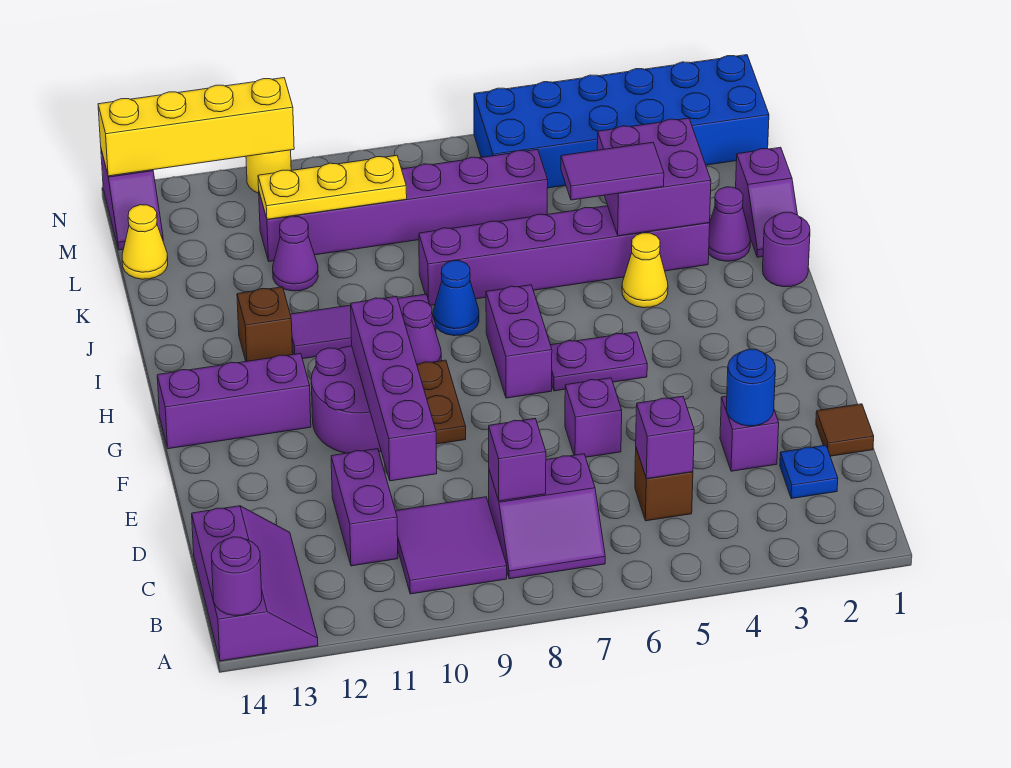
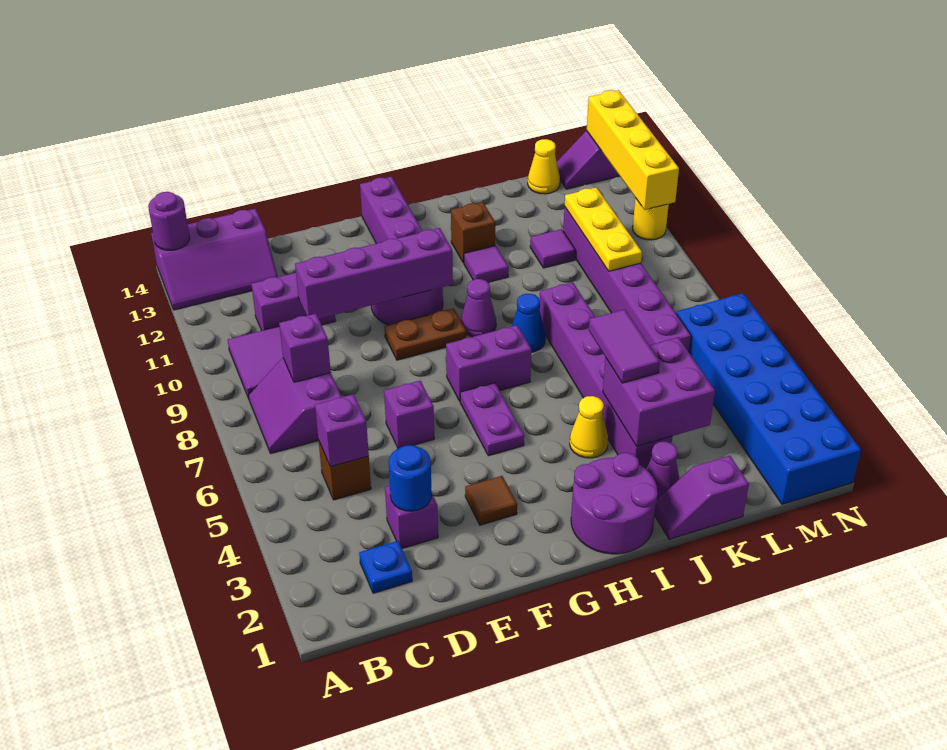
brown tile D1 level 1 -> brown tile F3 level 1
purple round brick I1 level 1 -> purple round brick H1:I2 level 1
purple tile I9:I11 level 1 -> purple tile I11 level 1
purple cone K11 level 1 -> purple tile K11 level 1

